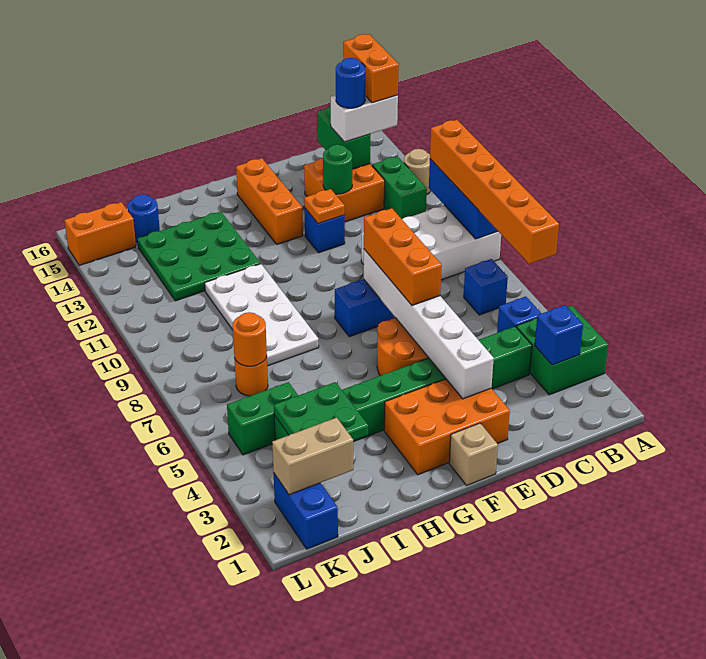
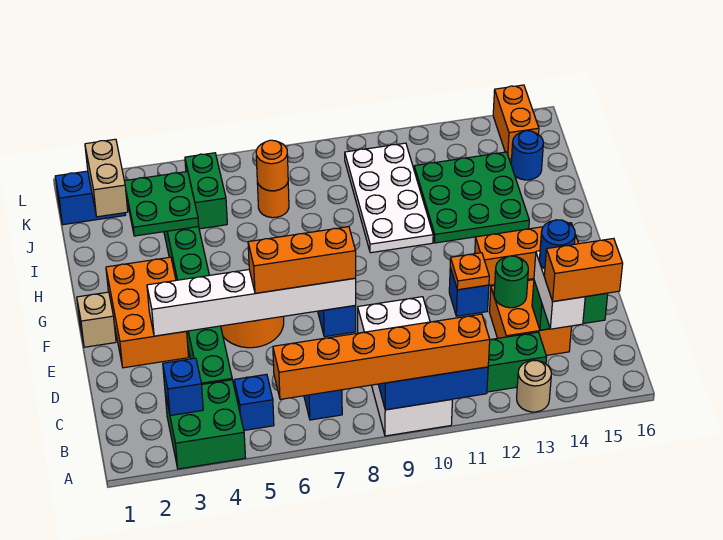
white plate H8:I11 level 1 -> white plate H10:K11 level 1

